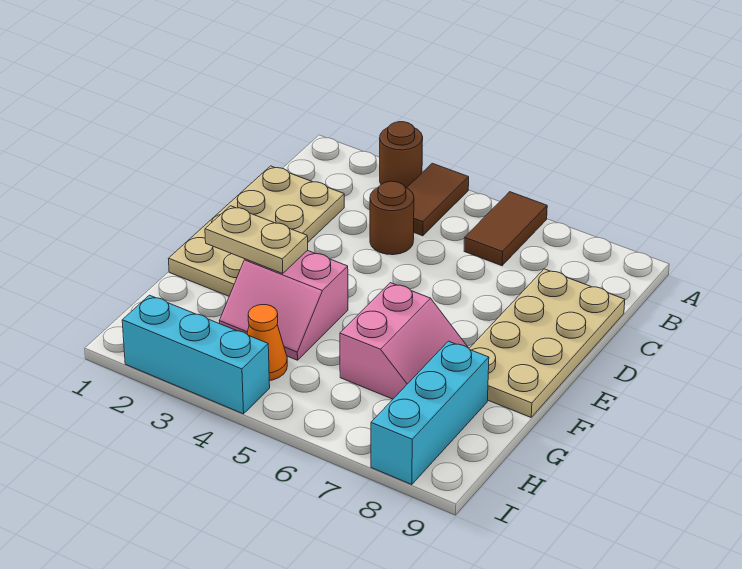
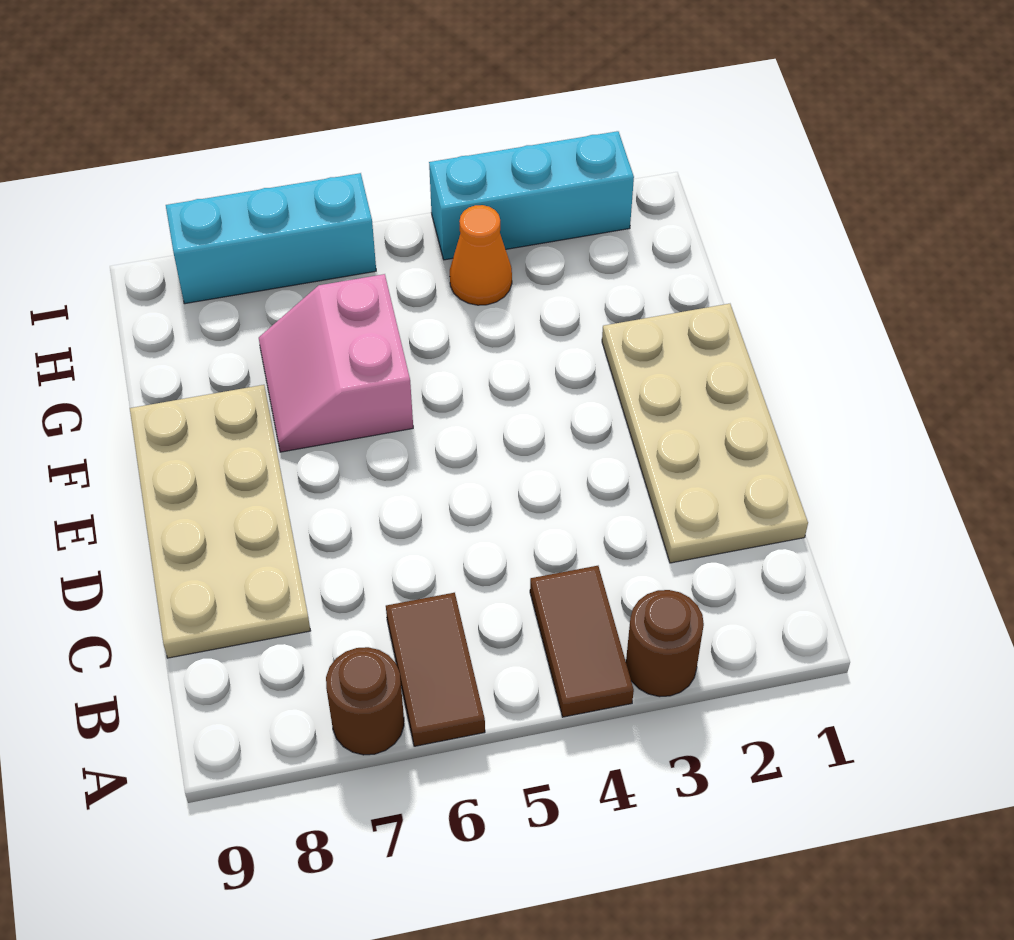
brown round brick C4 level 1 -> brown round brick A7 level 1
tan plate F2:F3 level 2 -> none
pink slope F3:G4 level 1 top F -> none
cyan brick G8:I8 level 1 -> cyan brick I6:I8 level 1

